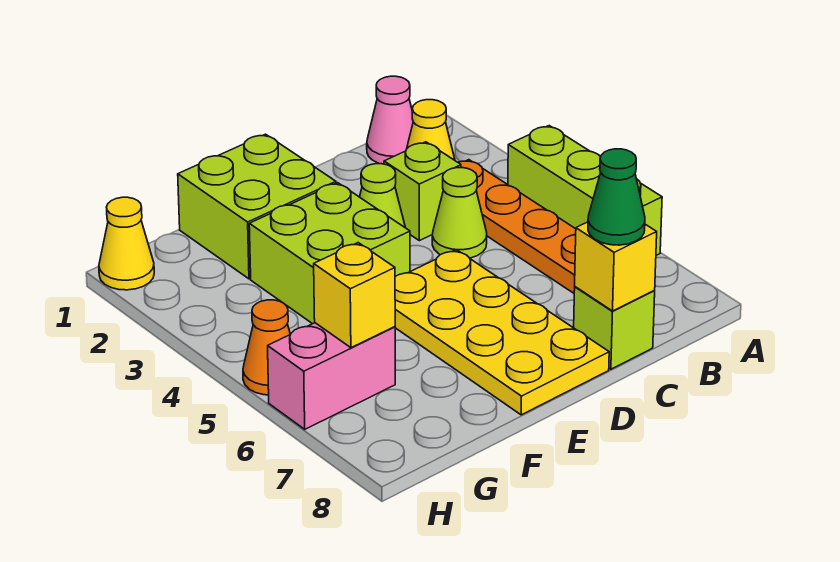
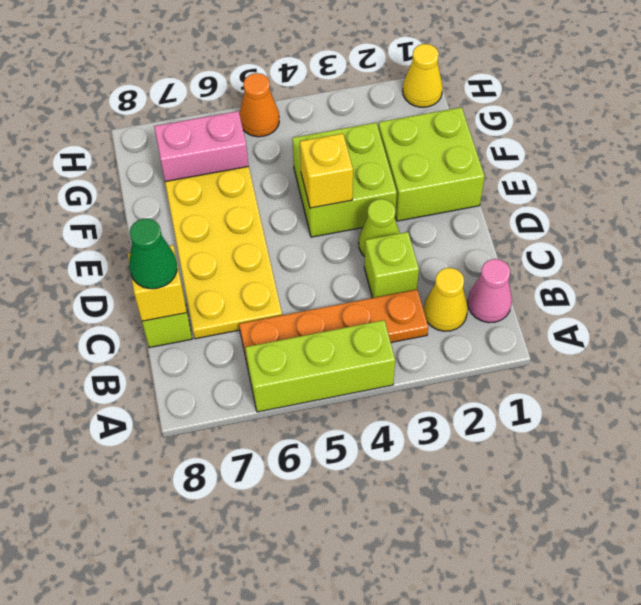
lime cone C4 level 1 -> none
yellow plate D5:E8 level 1 -> yellow plate C6:F7 level 1
pink brick G6:H6 level 1 -> pink brick G6:G7 level 1
yellow brick G6 level 2 -> yellow brick E4 level 2

